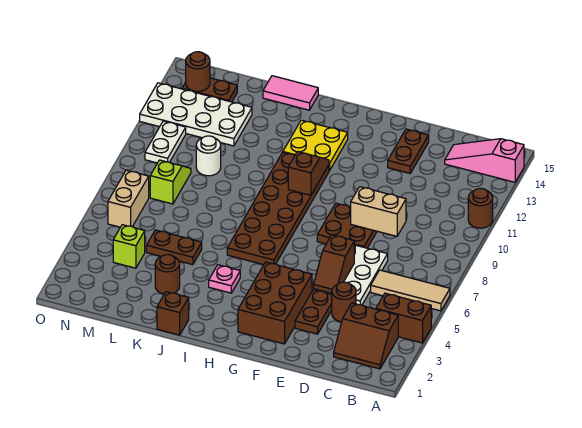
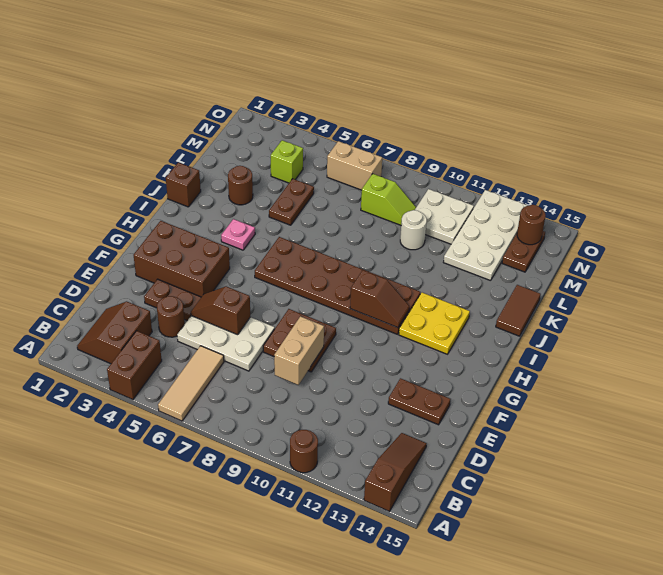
pink slope A14:C14 level 1 top A -> brown slope A14:C14 level 1 top A
pink tile J15:K15 level 1 -> brown tile J15:K15 level 1
white plate N10:N11 level 1 -> white plate M10:N11 level 1

